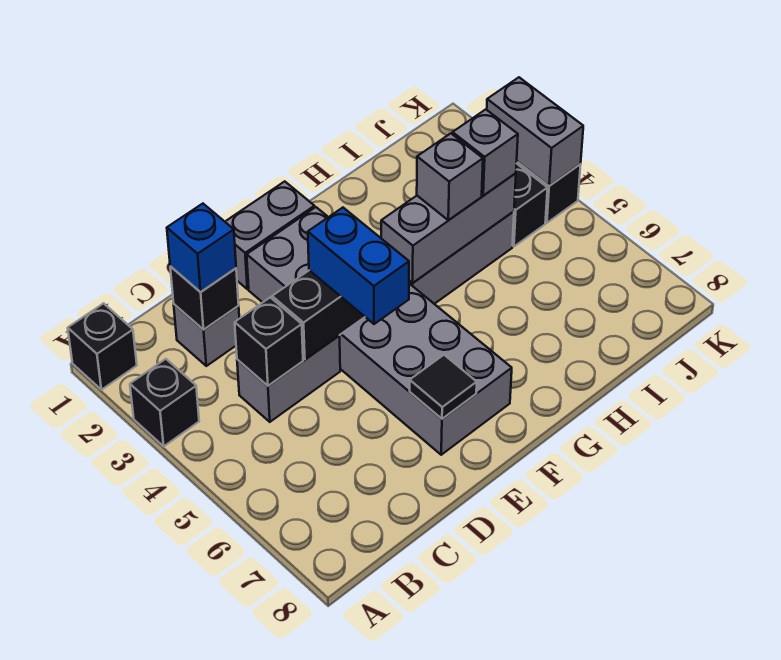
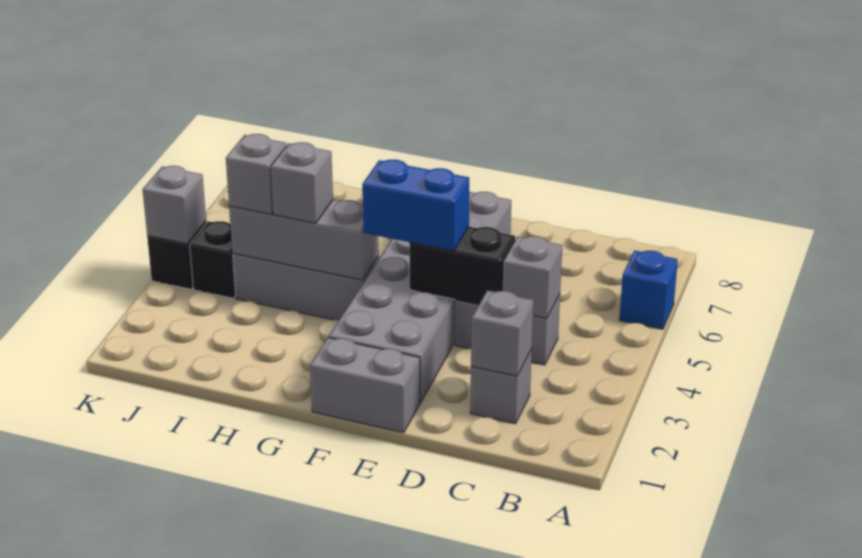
black brick A1 level 1 -> none
black brick A3 level 1 -> none
black brick C2 level 2 -> grey brick C2 level 2
blue brick C2 level 3 -> blue brick A6 level 1
black brick C4 level 2 -> grey brick C4 level 2
blue brick E4:E5 level 3 -> blue brick E4:F4 level 3
black tile E7 level 2 -> none
grey brick K3:K4 level 2 -> grey brick K4 level 2

